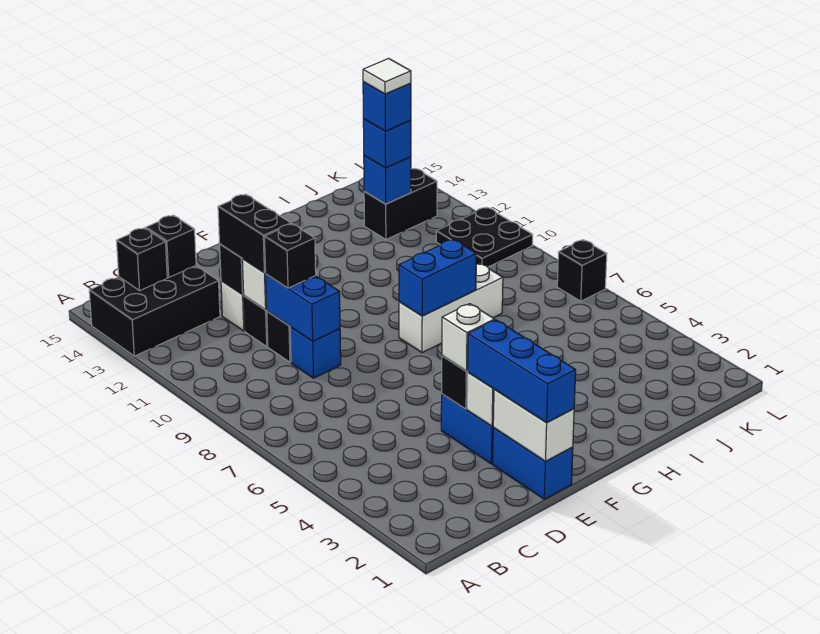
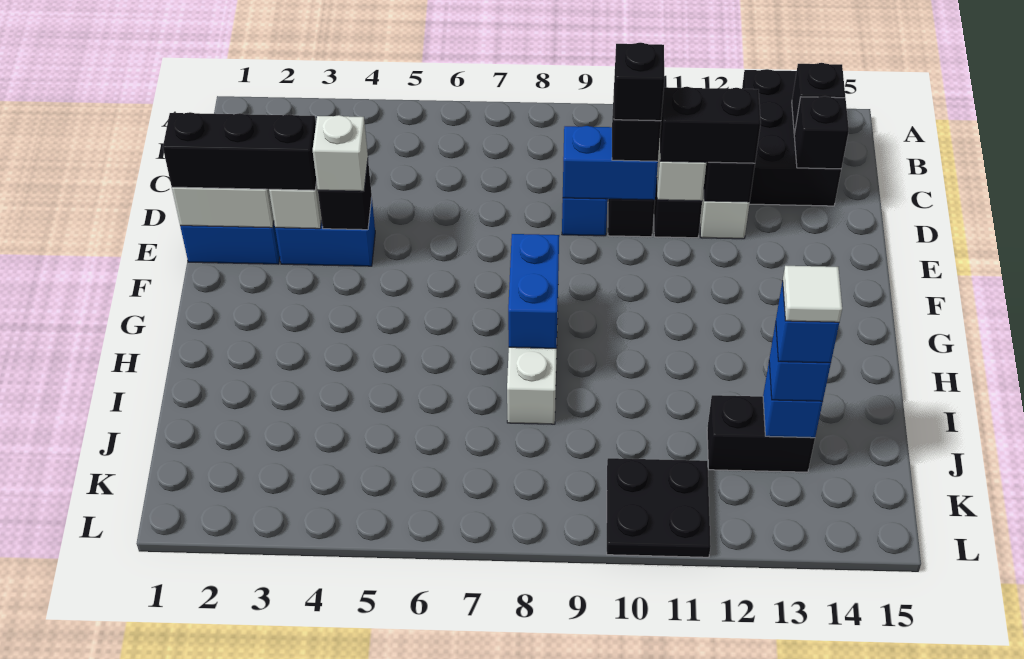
blue brick E1:E3 level 3 -> black brick E1:E3 level 3
black brick J13:K13 level 1 -> black brick J12:J13 level 1
black brick L7 level 1 -> black brick D10 level 4

